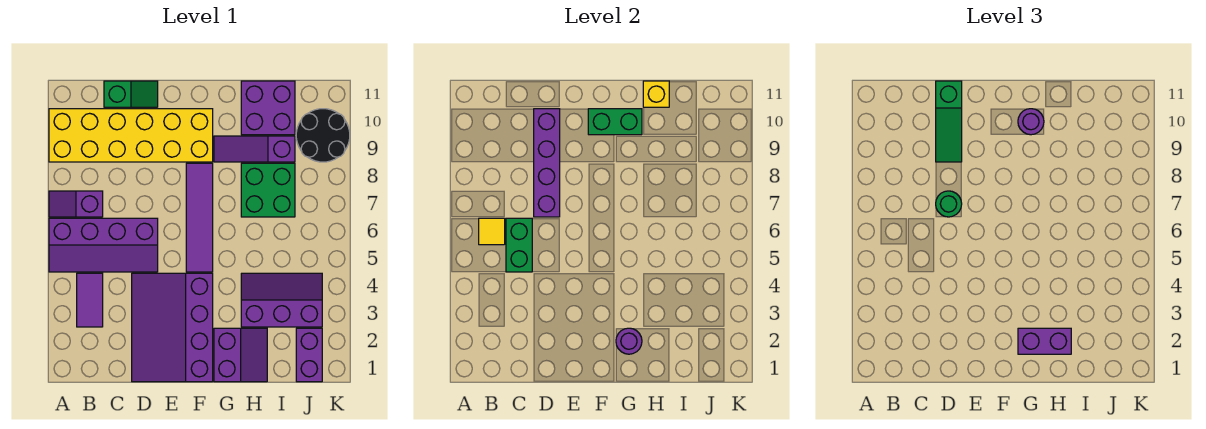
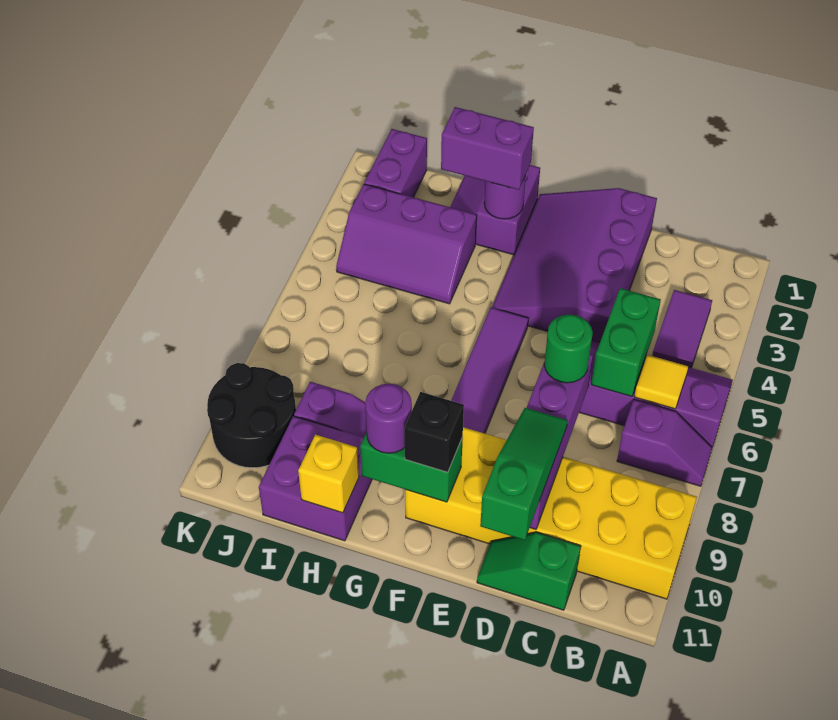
purple slope D1:F4 level 1 top F -> purple slope D1:F4 level 1 top D
none -> black brick F10 level 3
green brick H7:I8 level 1 -> none

